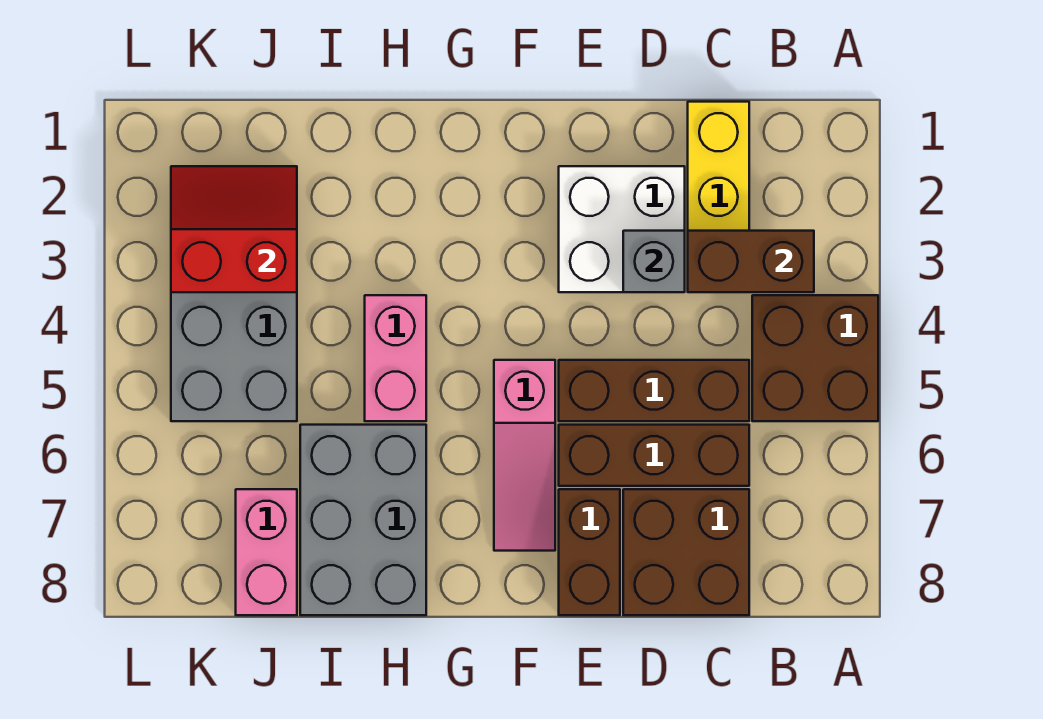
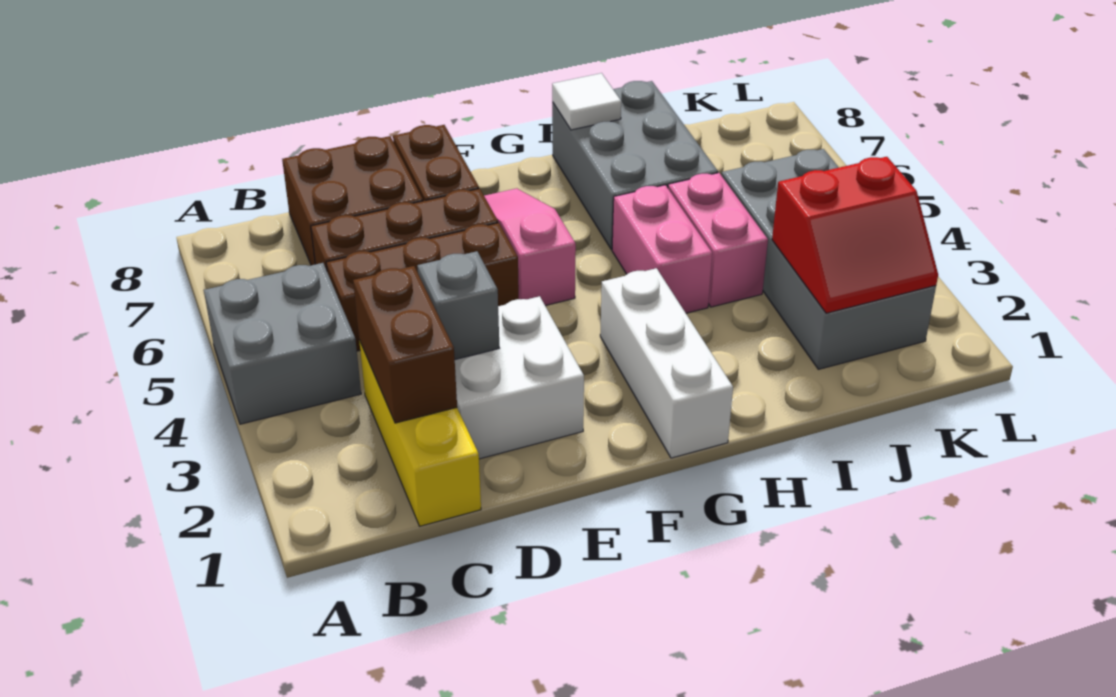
brown brick A4:B5 level 1 -> grey brick A4:B5 level 1
brown brick B3:C3 level 2 -> brown brick C2:C3 level 2
none -> white brick G1:G3 level 1
none -> white tile H8 level 2
pink brick J7:J8 level 1 -> pink brick I4:I5 level 1

